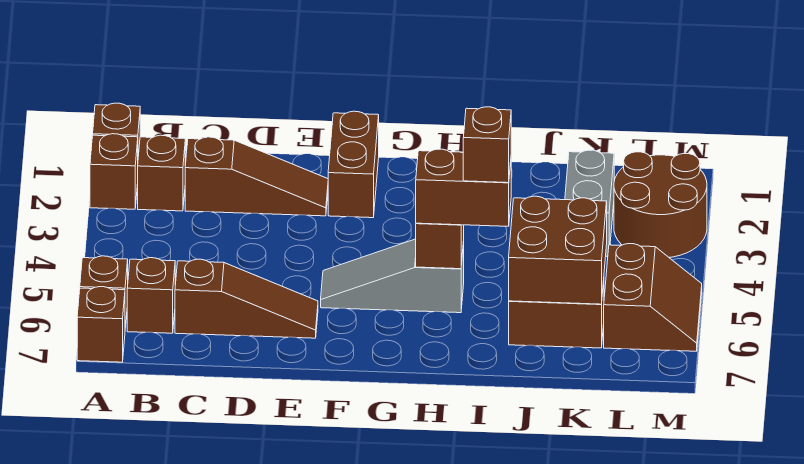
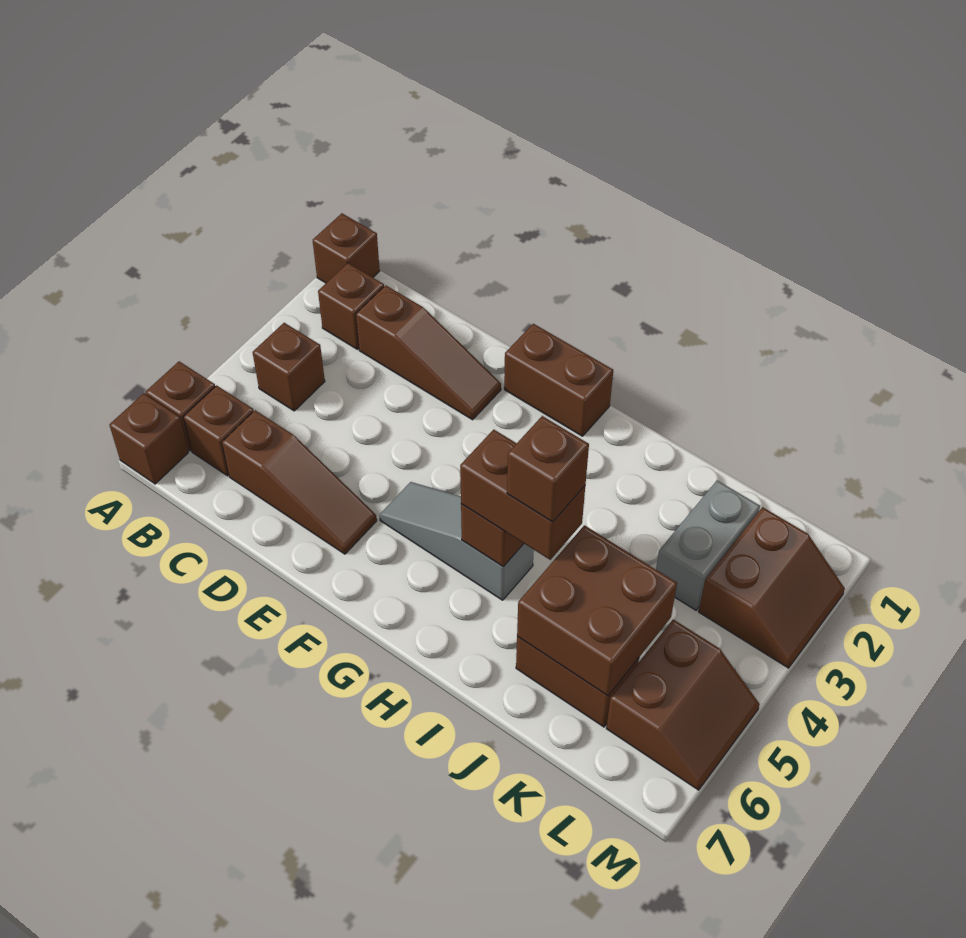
brown brick A2 level 1 -> brown brick B4 level 1
brown brick F1:F2 level 1 -> brown brick F1:G1 level 1
brown round brick L2:M3 level 1 -> brown slope L2:M3 level 1 top L

